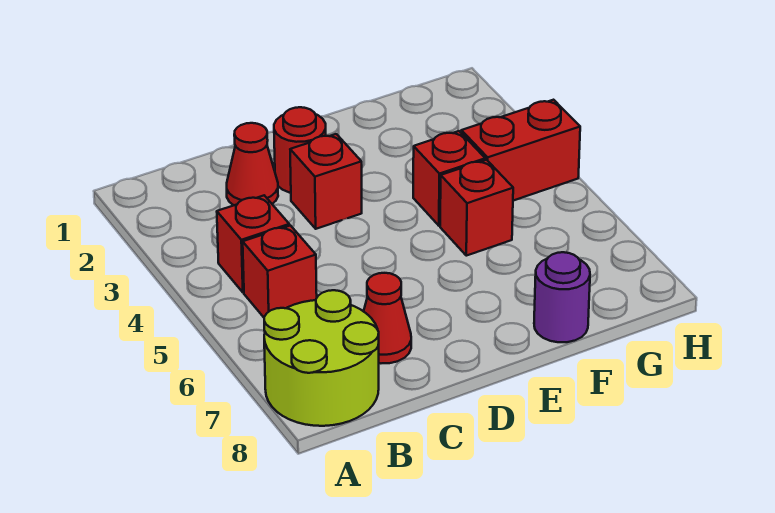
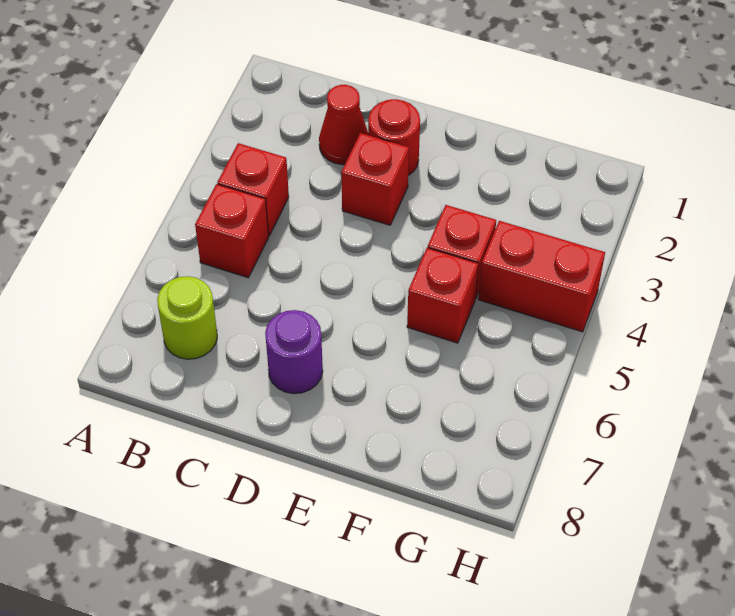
lime round brick A7:B8 level 1 -> lime round brick B7 level 1
red cone C7 level 1 -> none
purple round brick F8 level 1 -> purple round brick D7 level 1

